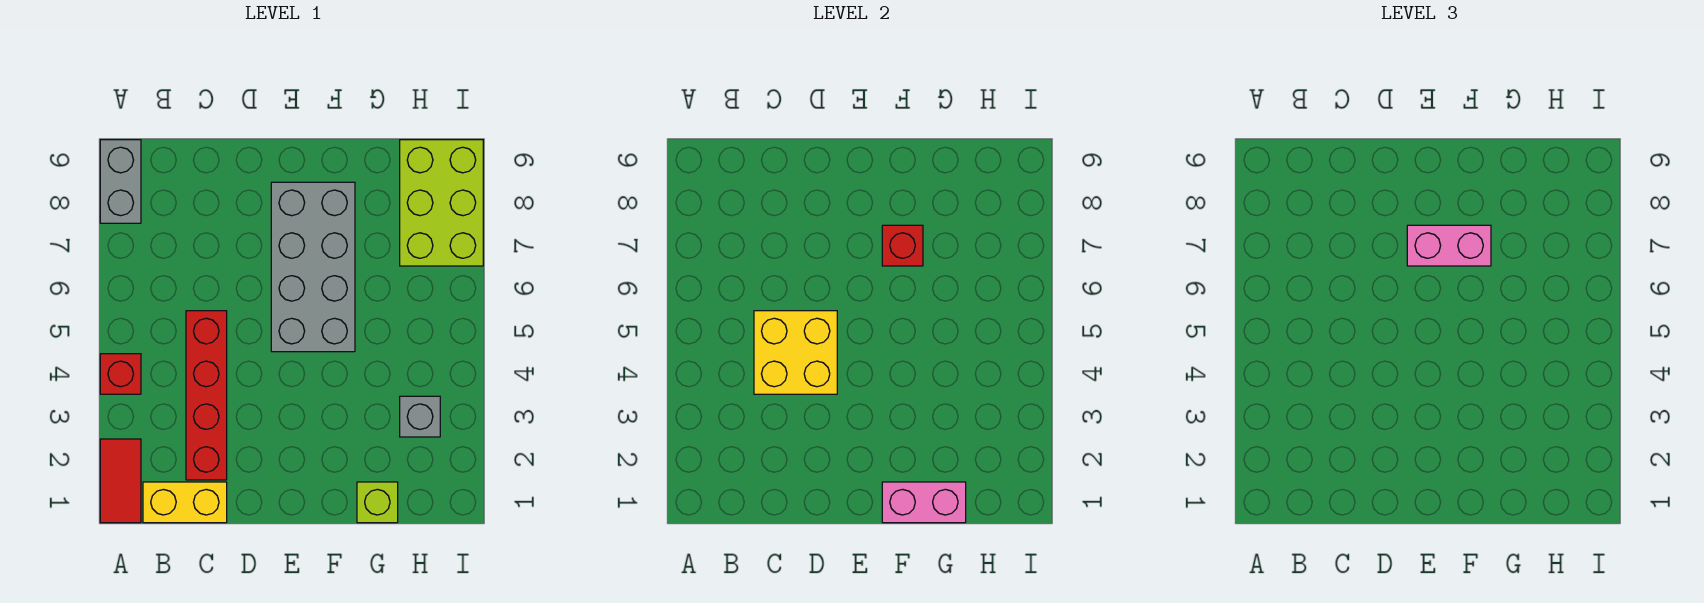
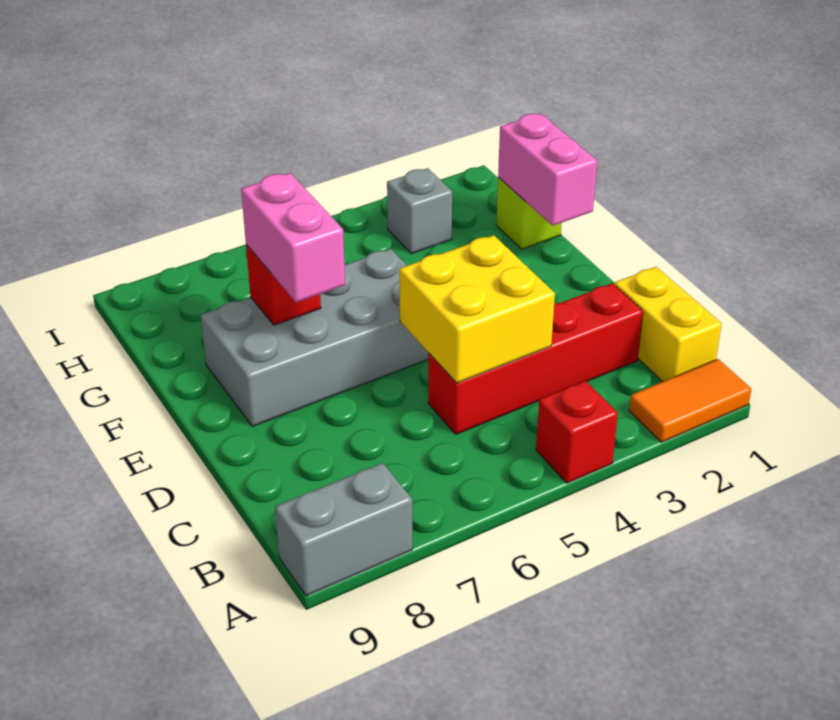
red tile A1:A2 level 1 -> orange tile A1:A2 level 1
lime brick H7:I9 level 1 -> none

